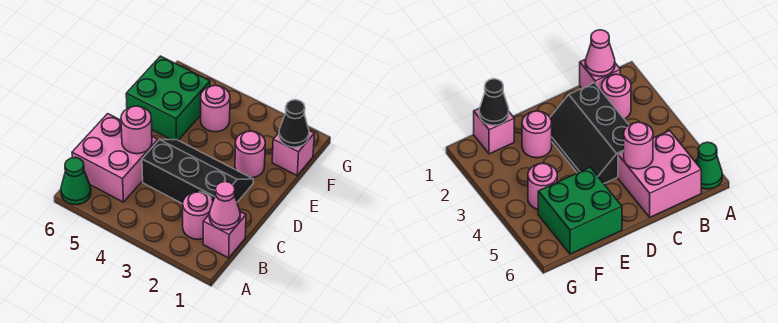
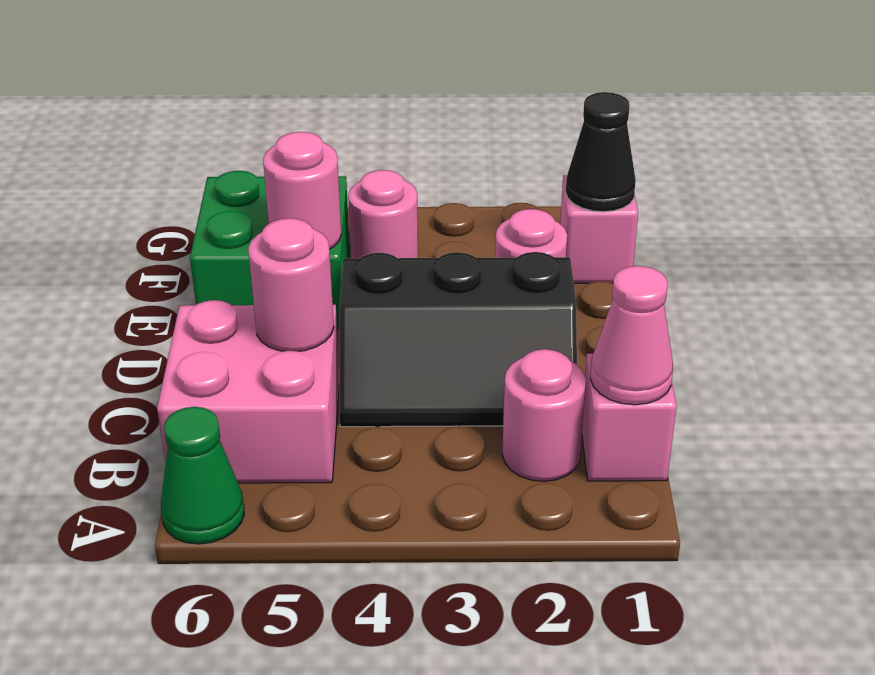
black slope C2:D4 level 1 top C -> black slope C2:D4 level 1 top D
none -> pink round brick E5 level 2

